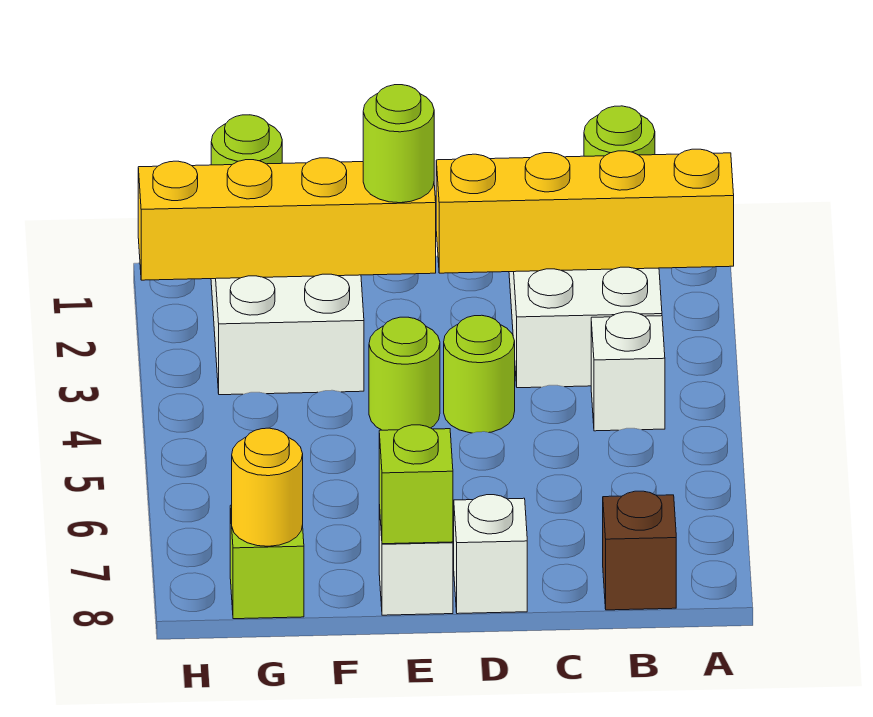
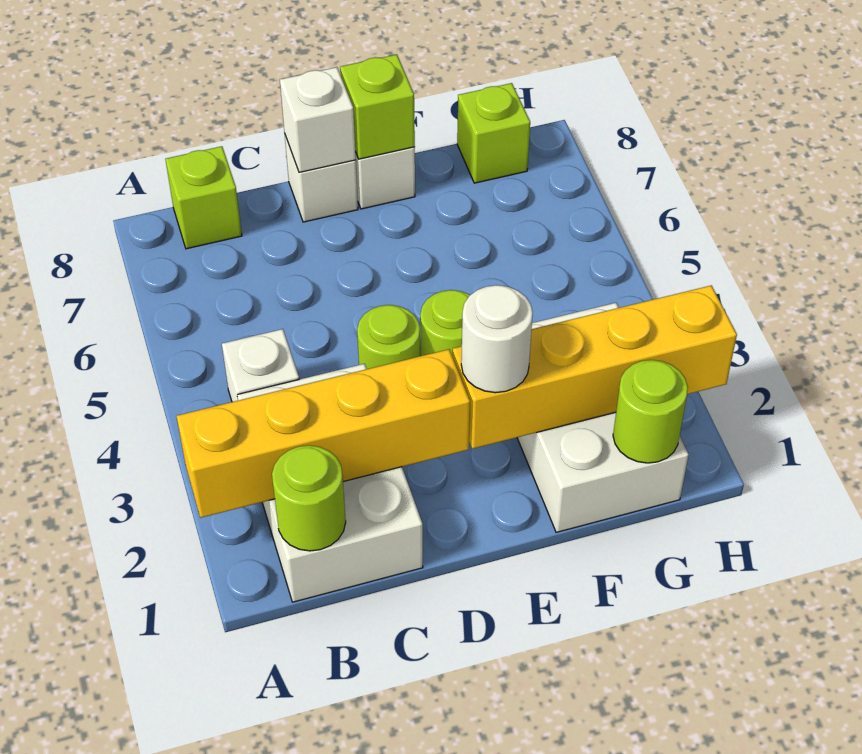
brown brick B8 level 1 -> lime brick B8 level 1
none -> white brick D8 level 2
lime round brick E2 level 3 -> white round brick E2 level 3
yellow round brick G8 level 2 -> none

